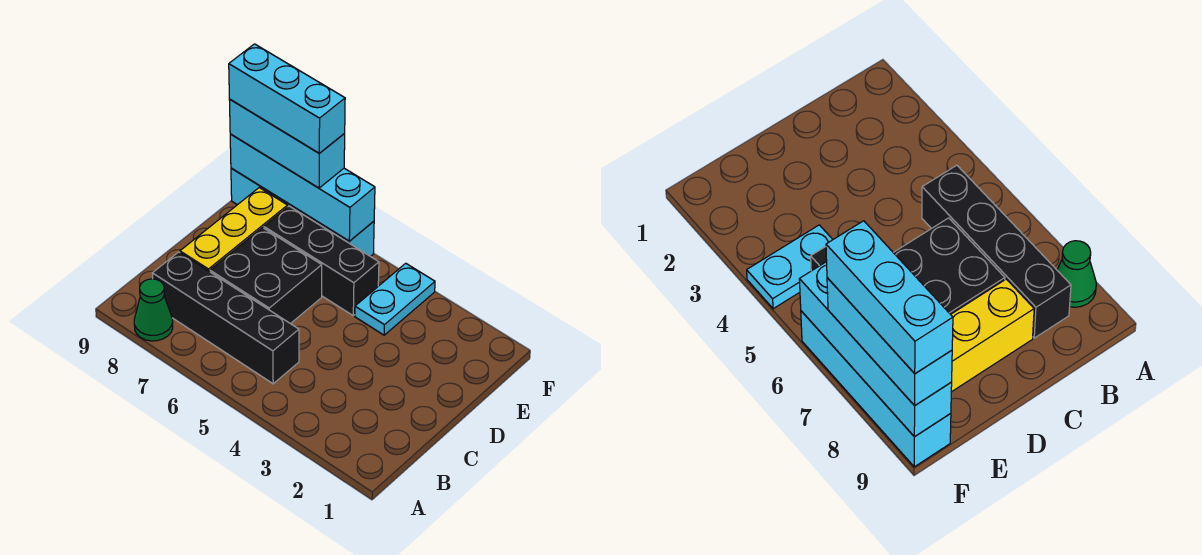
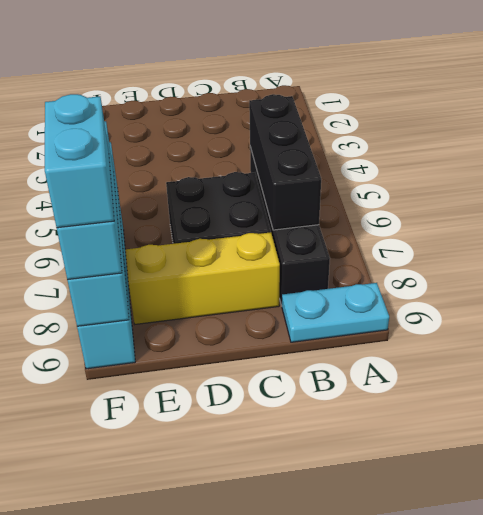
green cone A8 level 1 -> none
cyan plate E4:F4 level 1 -> cyan plate A9:B9 level 1
black brick E5:E7 level 1 -> black brick B5:B7 level 2
cyan brick F7:F9 level 4 -> cyan brick F8:F9 level 4

